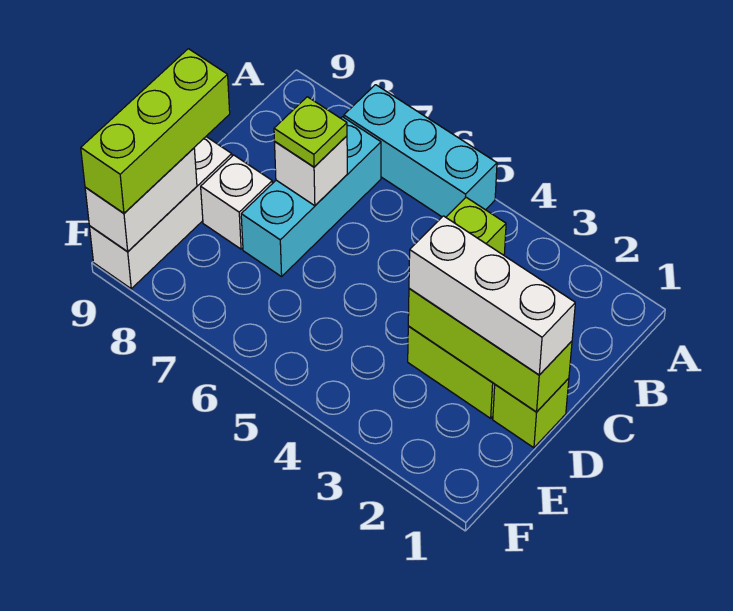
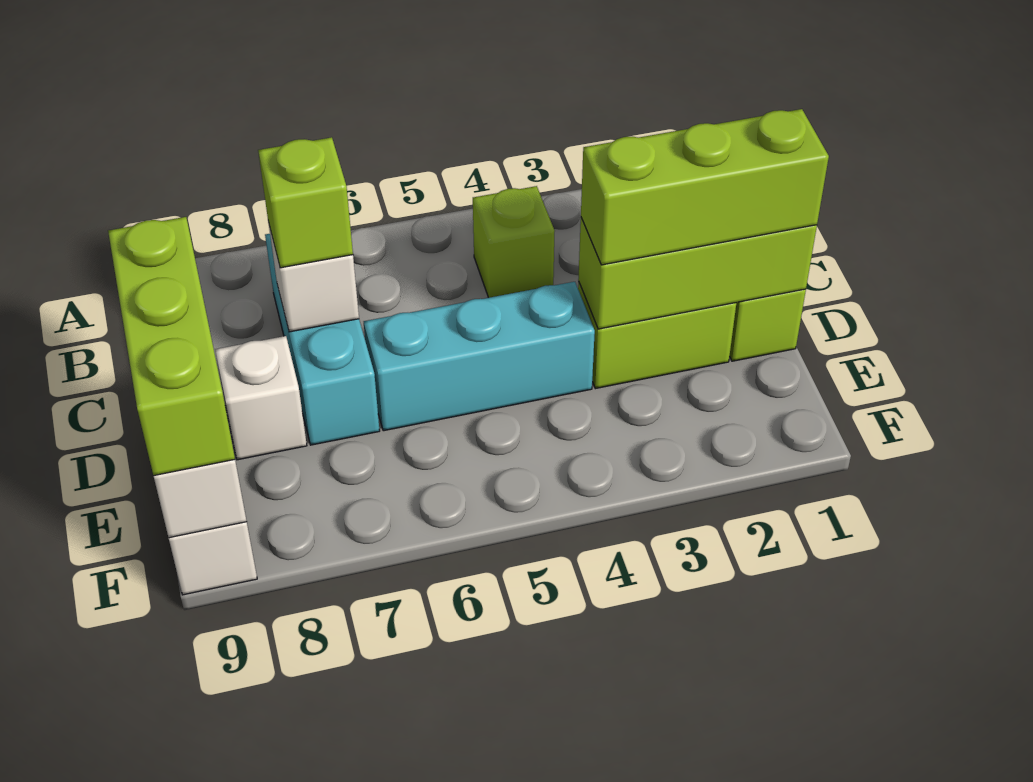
cyan brick A5:A7 level 1 -> cyan brick D4:D6 level 1
lime plate C7 level 3 -> lime brick C7 level 3
white brick D1:D3 level 3 -> lime brick D1:D3 level 3

